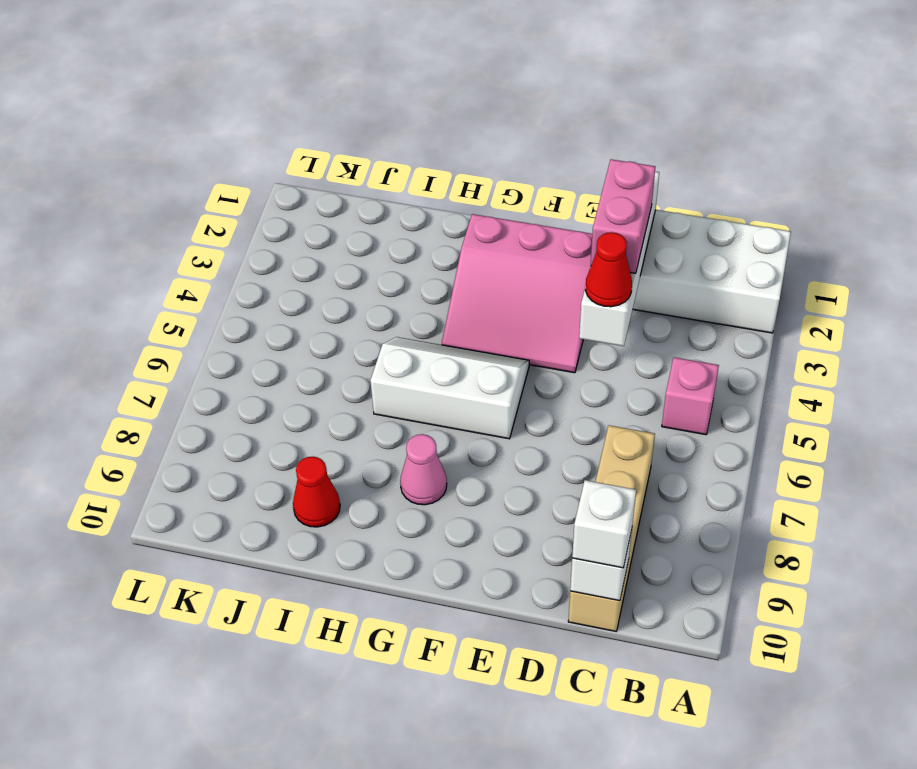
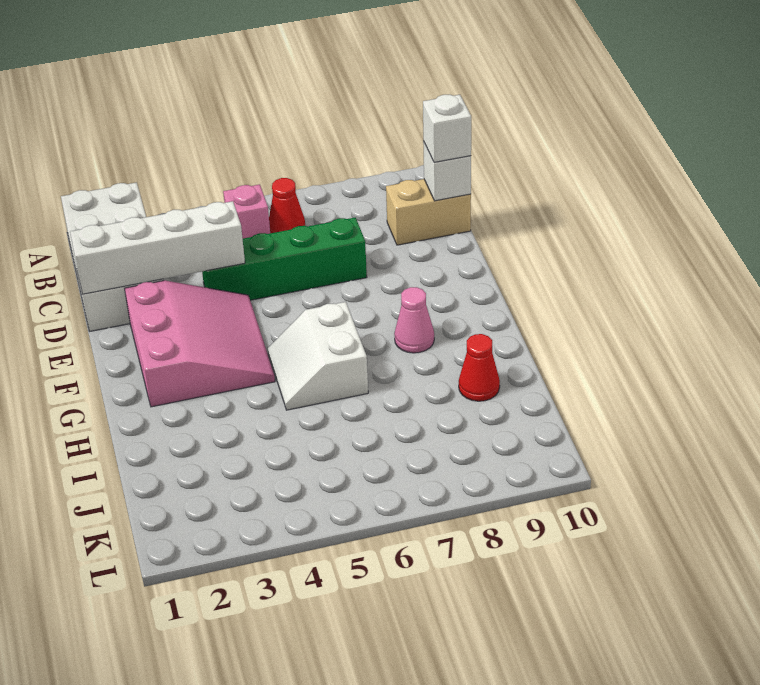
tan brick C7:C10 level 1 -> tan brick C9:C10 level 1
pink brick D2:D3 level 3 -> none
none -> green brick D4:D7 level 1
red cone D4 level 3 -> red cone B6 level 1
white slope F5:H6 level 1 top 6 -> white slope G5:H6 level 1 top 6

